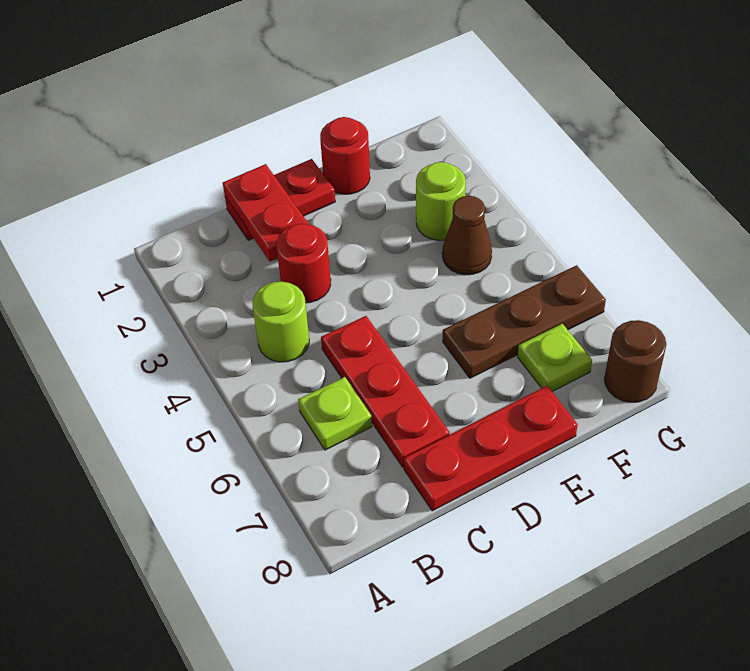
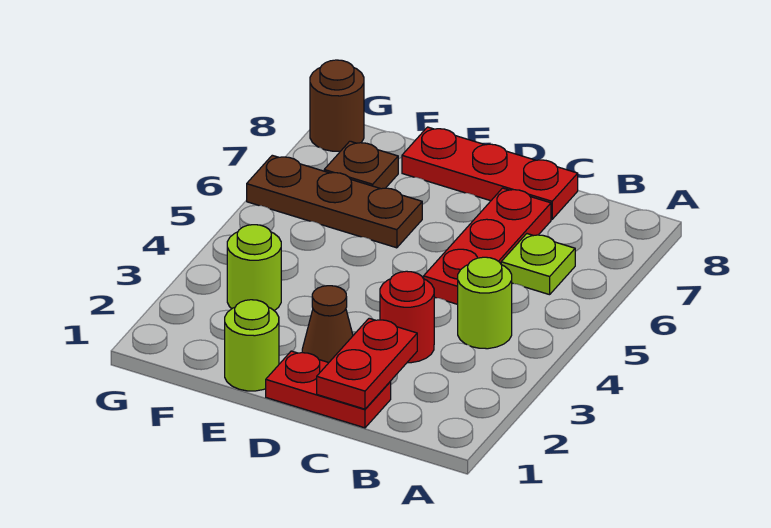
red round brick E1 level 1 -> lime round brick E1 level 1
brown cone F4 level 1 -> brown cone D2 level 1
lime plate F7 level 1 -> brown plate F7 level 1

